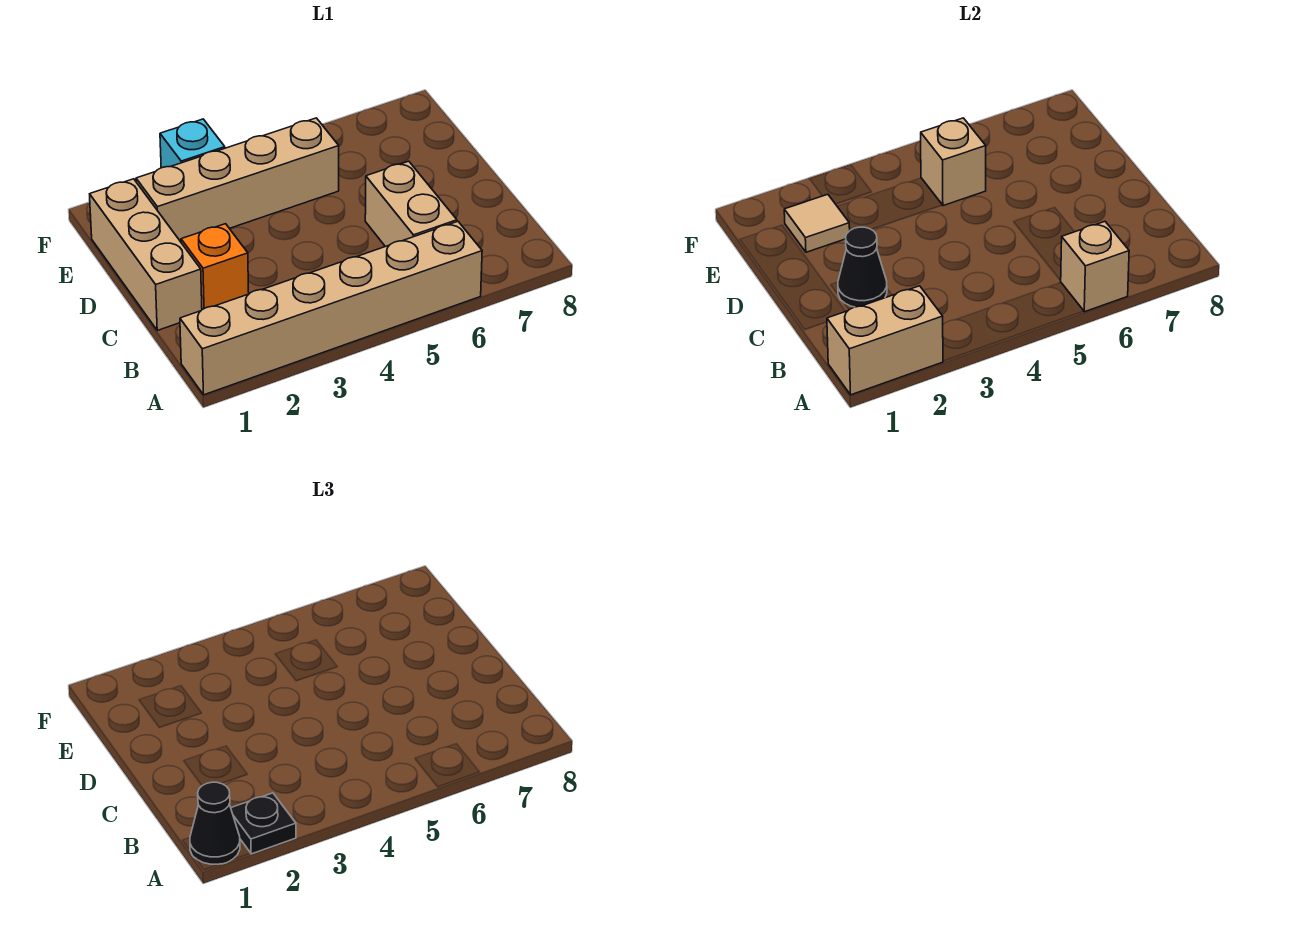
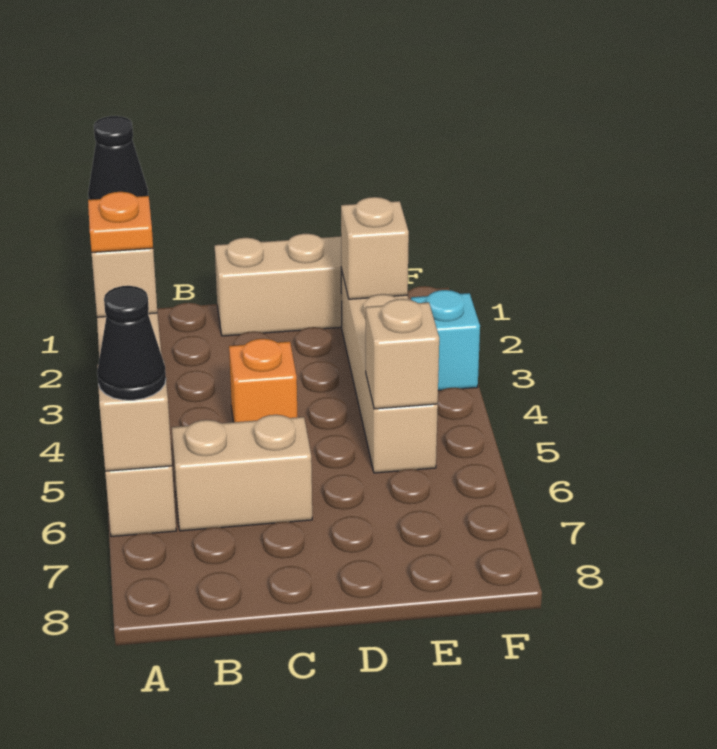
black plate A2 level 3 -> orange plate A2 level 3
orange brick C2 level 1 -> orange brick C4 level 1
black cone C2 level 2 -> black cone A6 level 3
tan tile E2 level 2 -> tan brick E2 level 2

